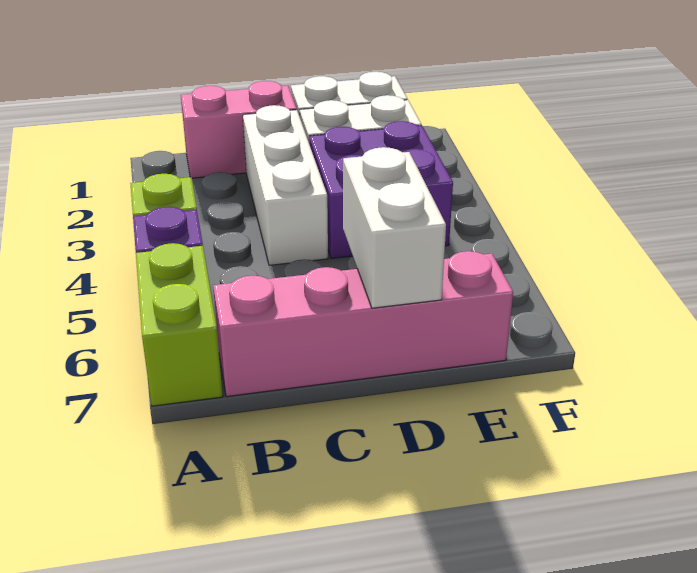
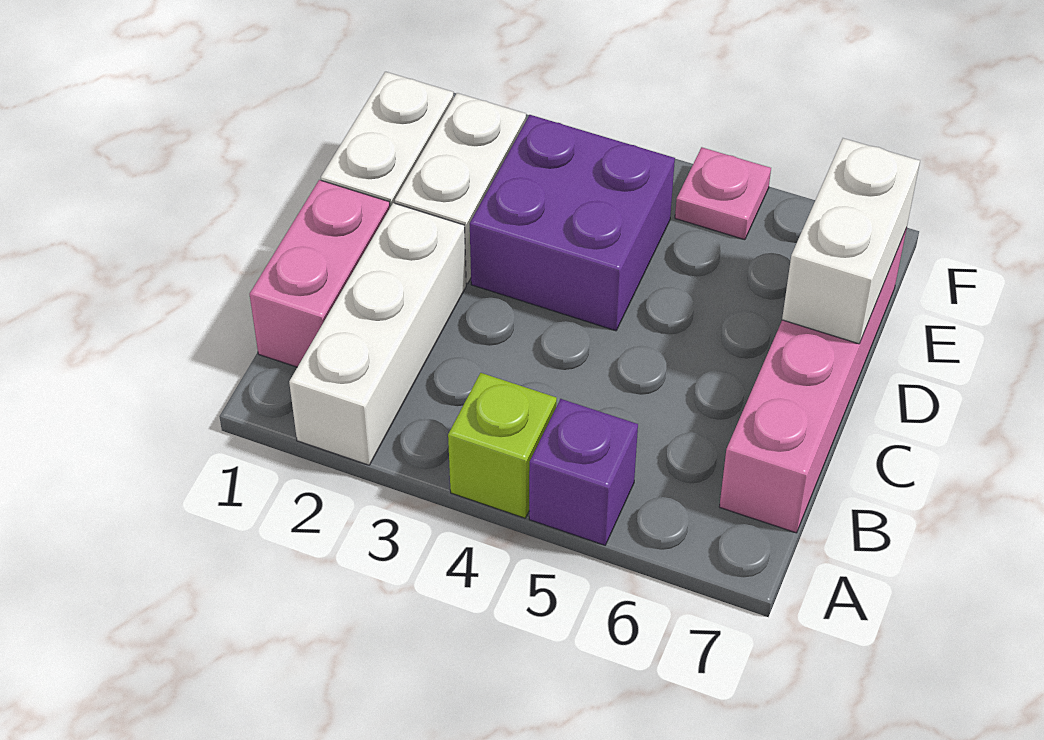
lime brick A6:A7 level 1 -> none
white brick C2:C4 level 1 -> white brick A2:C2 level 1
white brick D6:D7 level 2 -> white brick D7:E7 level 2
none -> pink plate F5 level 1

